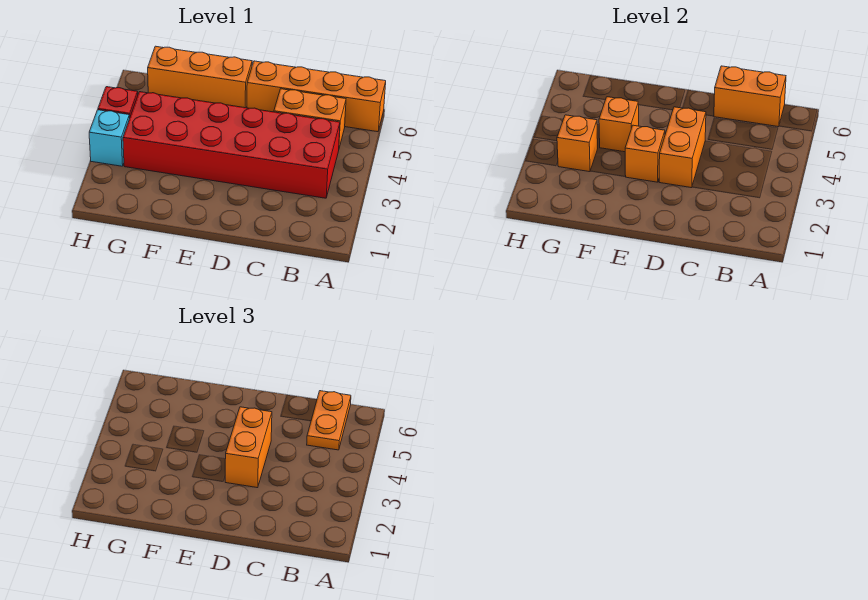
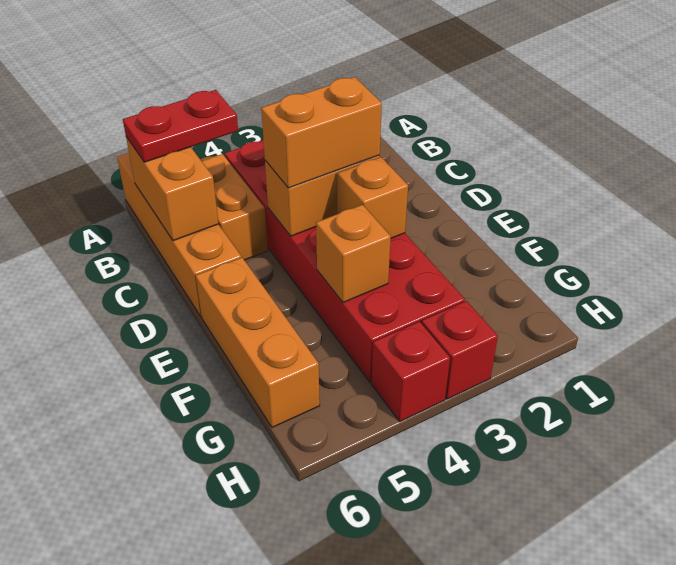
orange plate B5:B6 level 3 -> red plate B5:B6 level 3
orange brick G3 level 2 -> none
cyan brick H3 level 1 -> red brick H3 level 1

